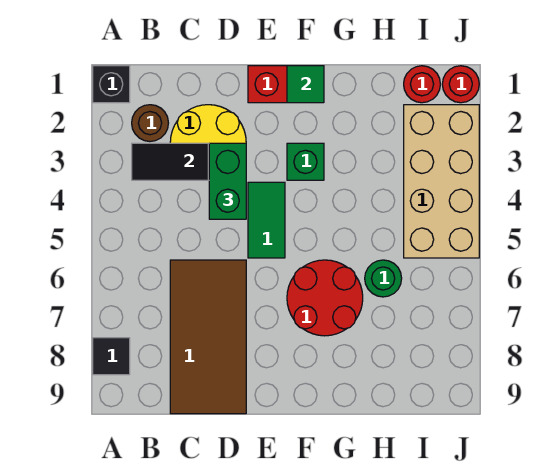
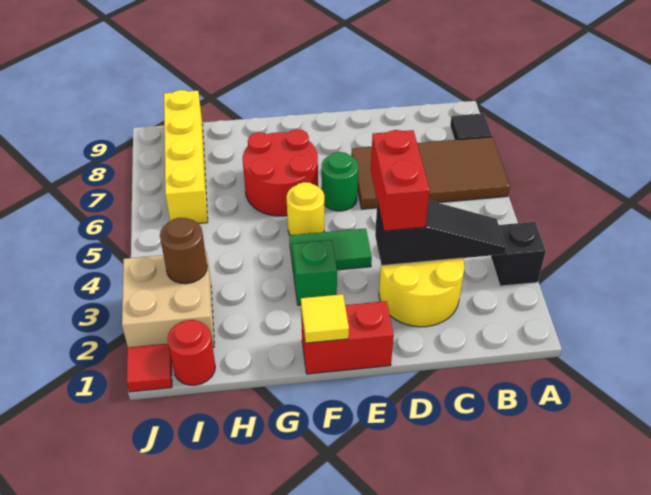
black brick A1 level 1 -> black brick A3 level 1
brown round brick B2 level 1 -> brown round brick I3 level 2
brown tile C6:D9 level 1 -> brown tile A6:D7 level 1
green brick D3:D4 level 3 -> red brick D3:D4 level 3
green tile E4:E5 level 1 -> green tile E4:F4 level 1
green tile F1 level 2 -> yellow tile F1 level 2
none -> yellow round brick F5 level 1
green round brick H6 level 1 -> green round brick E6 level 1
tan brick I2:J5 level 1 -> tan brick I2:J3 level 1
none -> yellow brick I6:I9 level 1
red round brick J1 level 1 -> red tile J1 level 1

